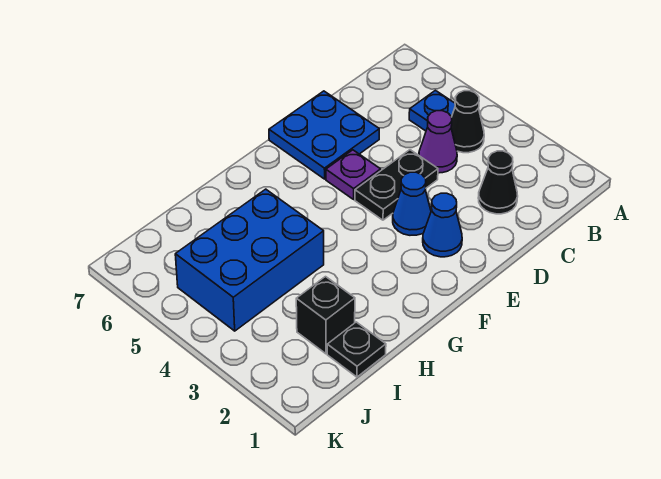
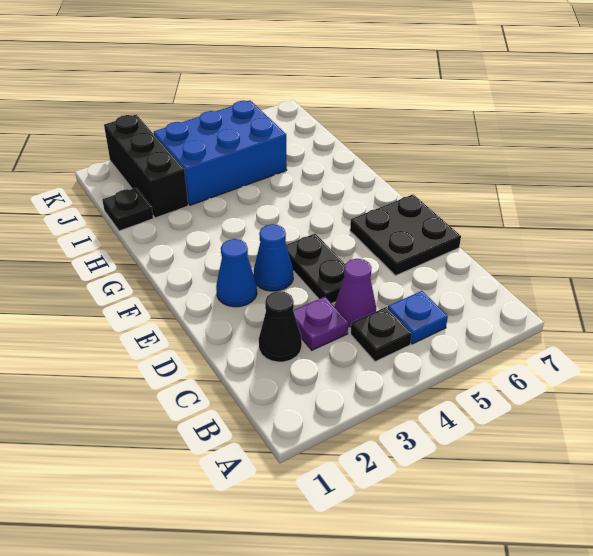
black cone B4 level 1 -> black plate B4 level 1
blue plate D6:E7 level 1 -> black plate D6:E7 level 1
purple plate E5 level 1 -> purple plate C3 level 1
blue brick H4:J5 level 1 -> blue brick I3:J5 level 1
black brick I2 level 1 -> black brick I2:K2 level 1

